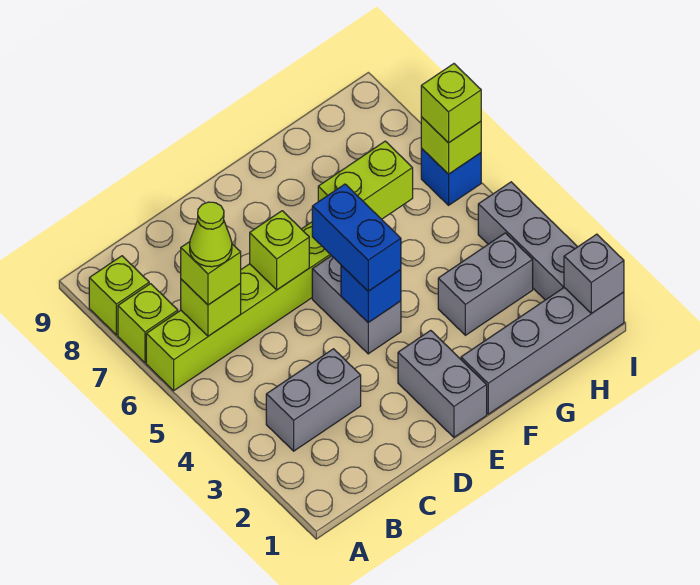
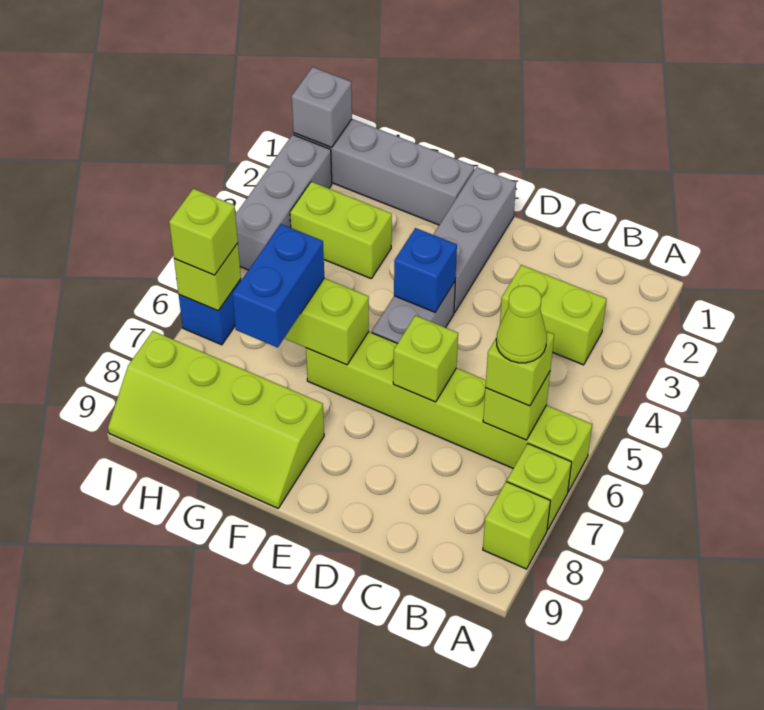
grey brick B3:C3 level 1 -> lime brick B3:C3 level 1
grey brick E1:E2 level 1 -> grey brick E1:E3 level 1
blue brick E4:E5 level 3 -> blue brick G6:G7 level 3
none -> lime slope F8:I9 level 1 top 8
grey brick G3:H3 level 1 -> lime brick G3:H3 level 1

